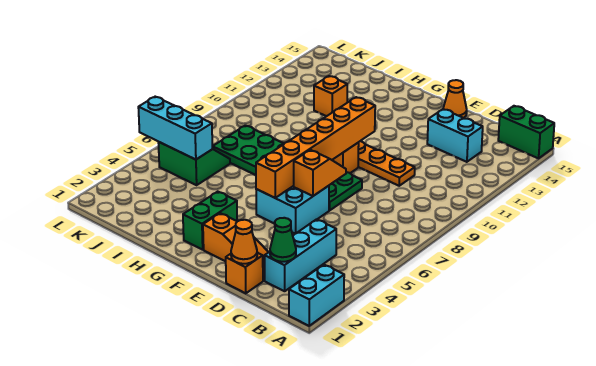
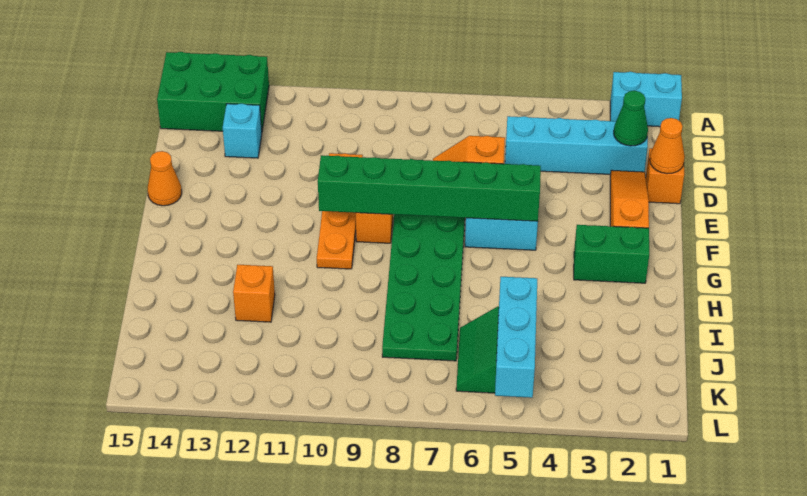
green brick A15:B15 level 1 -> green brick A13:B15 level 1
cyan brick C2:C4 level 1 -> cyan brick C2:C5 level 1
cyan brick C13:D13 level 1 -> cyan brick C13 level 1
orange brick F5:F10 level 2 -> green brick F5:F10 level 2

